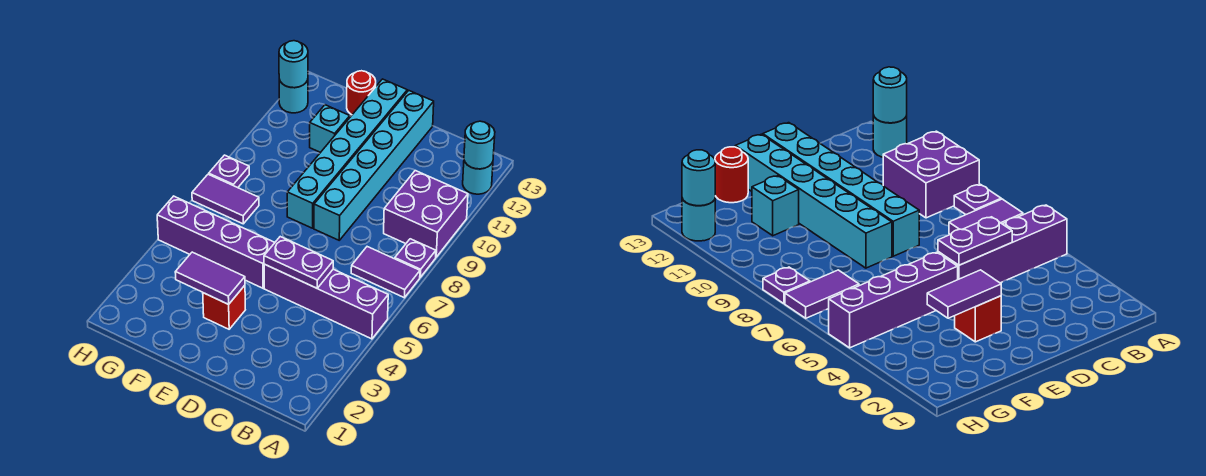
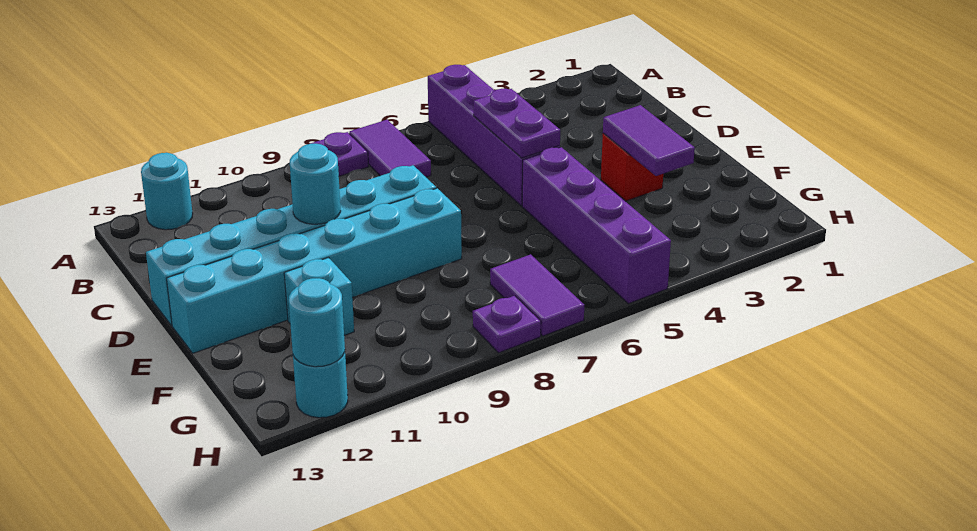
purple brick A9:B10 level 1 -> none
cyan round brick A12 level 2 -> cyan round brick D10 level 2
red round brick F13 level 1 -> none

